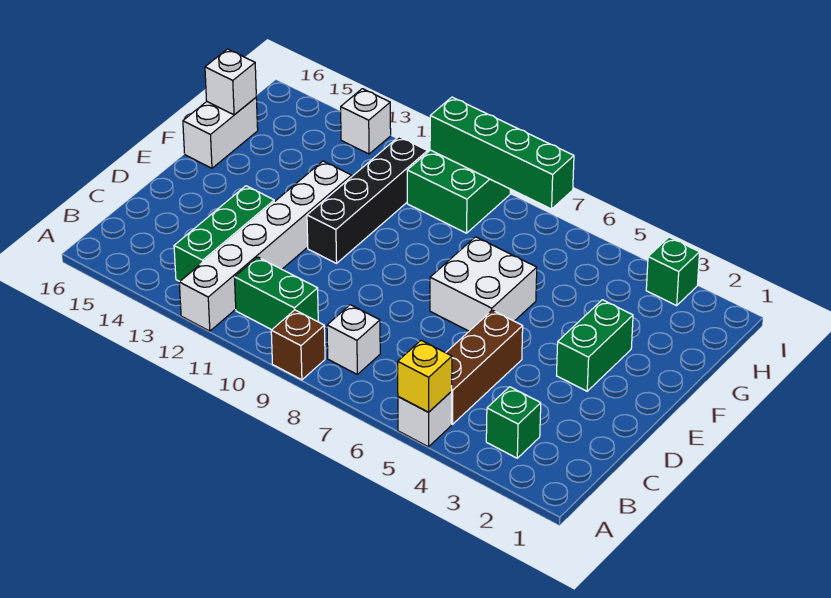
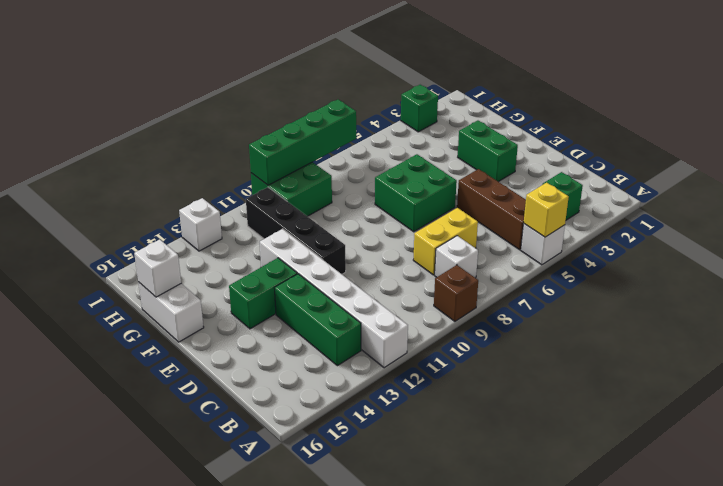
green brick B10:B11 level 1 -> green brick E13:E14 level 1
none -> yellow brick C7:C8 level 1
white brick E6:F7 level 1 -> green brick E6:F7 level 1

